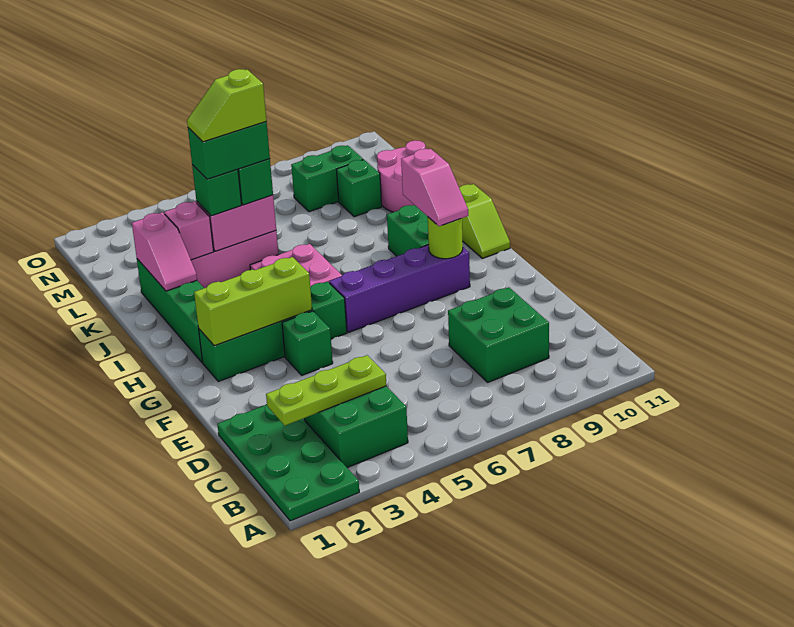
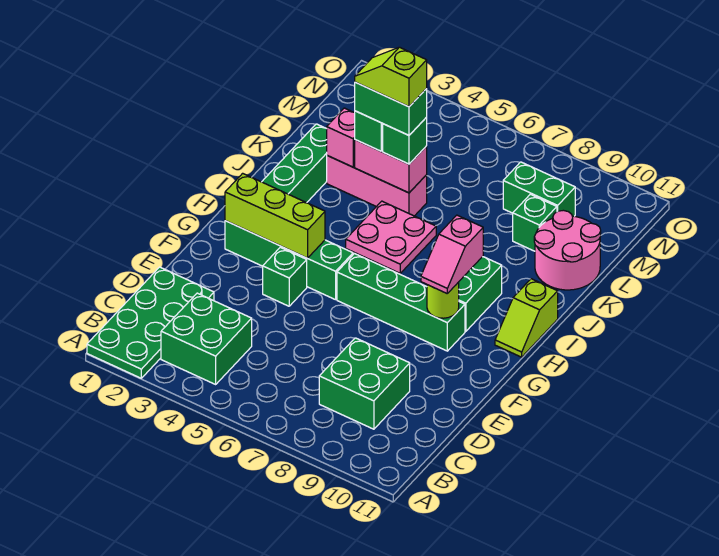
lime plate C2:C4 level 2 -> none
purple brick G6:G9 level 1 -> green brick G6:G9 level 1
pink slope J2:K2 level 2 top K -> none

